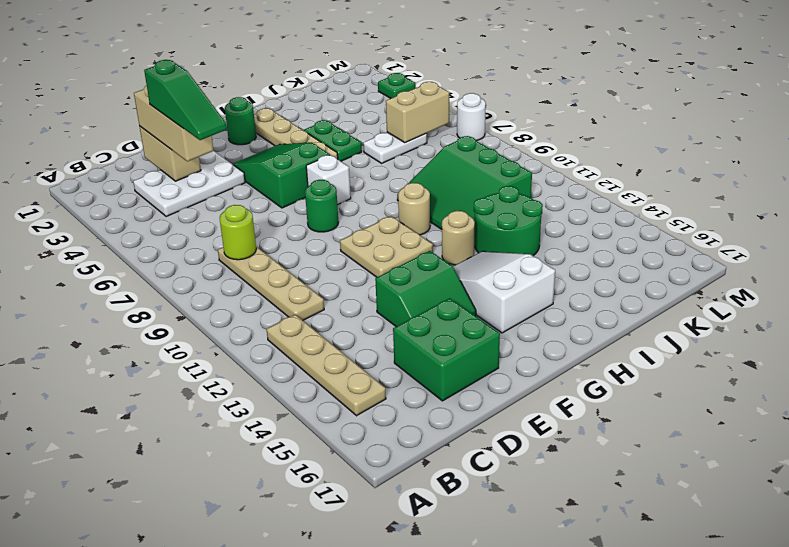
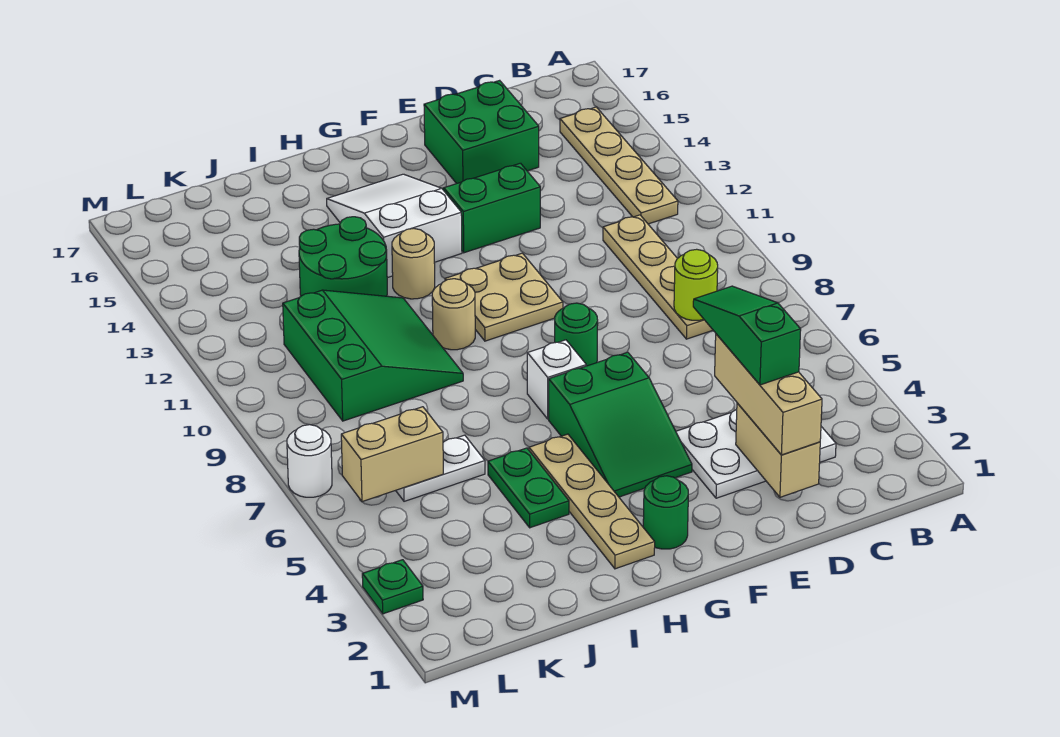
white slope G13:H15 level 1 top 15 -> white slope G13:H15 level 1 top 13

